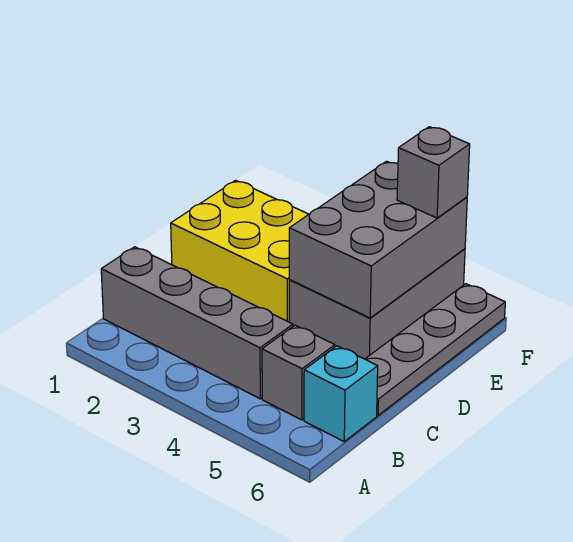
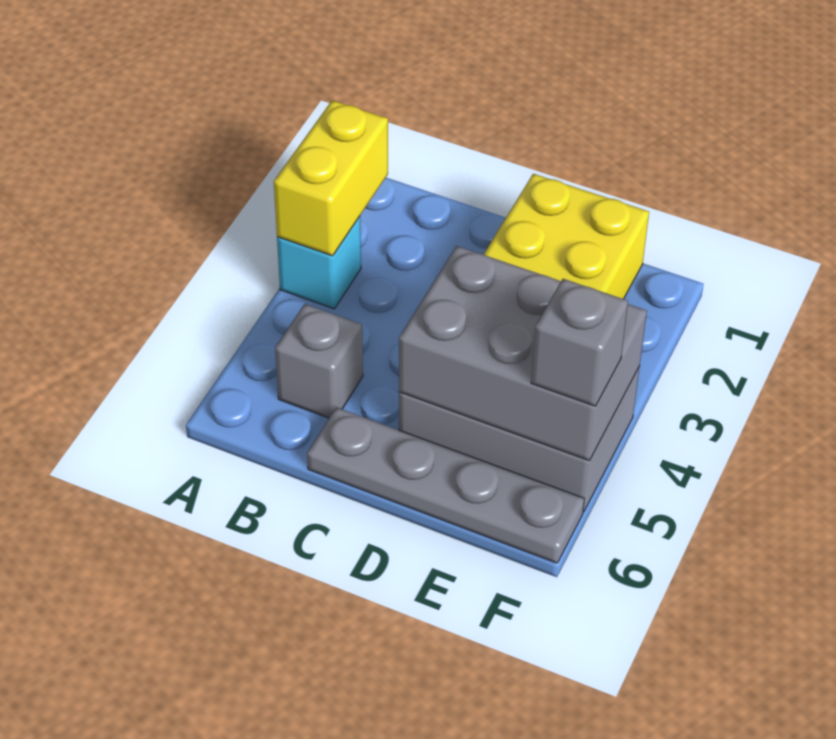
none -> yellow brick A2:A3 level 2
grey brick B1:B4 level 1 -> none
cyan brick B6 level 1 -> cyan brick A3 level 1

